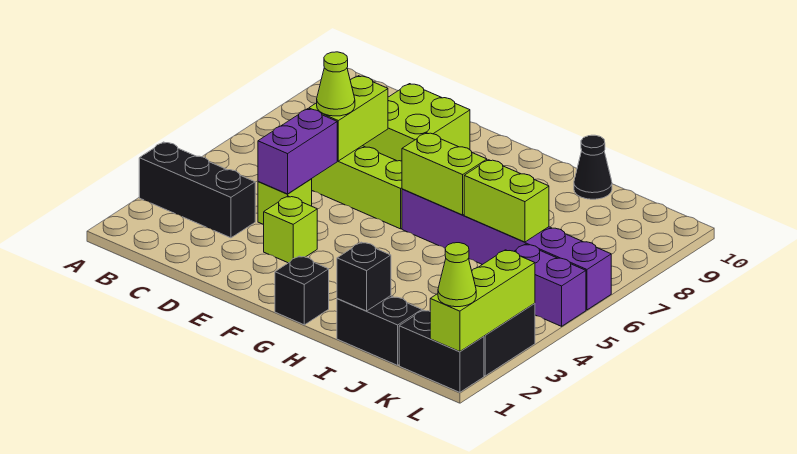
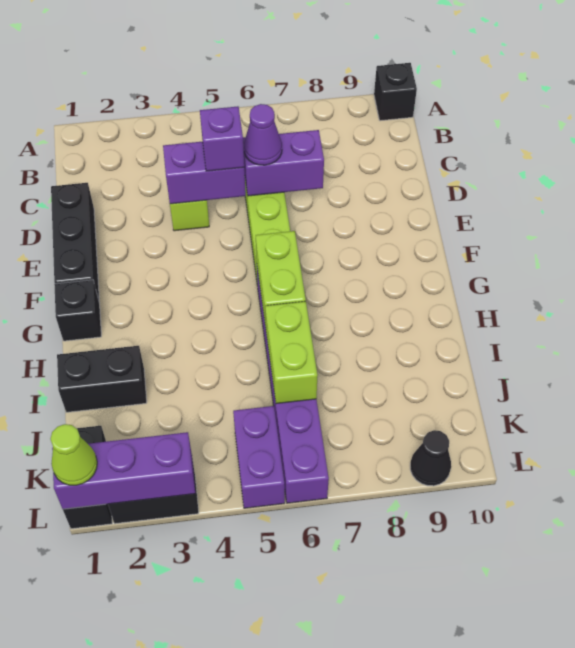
black brick A3:C3 level 1 -> black brick D1:F1 level 1
none -> purple brick D5 level 3
lime brick D6:D7 level 2 -> purple brick D6:D7 level 2
lime cone D6 level 3 -> purple cone D6 level 3
lime brick D8:E9 level 1 -> none
lime brick E3 level 1 -> none
black brick I1:J1 level 1 -> black brick I1:I2 level 1
black brick I1 level 2 -> black brick A10 level 1
black cone I10 level 1 -> black cone L9 level 1
lime brick L1:L3 level 2 -> purple brick L1:L3 level 2

